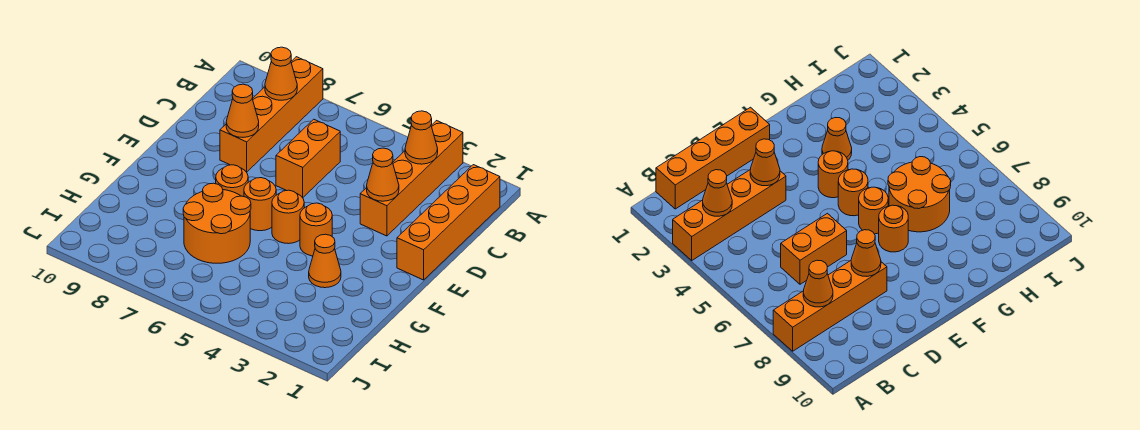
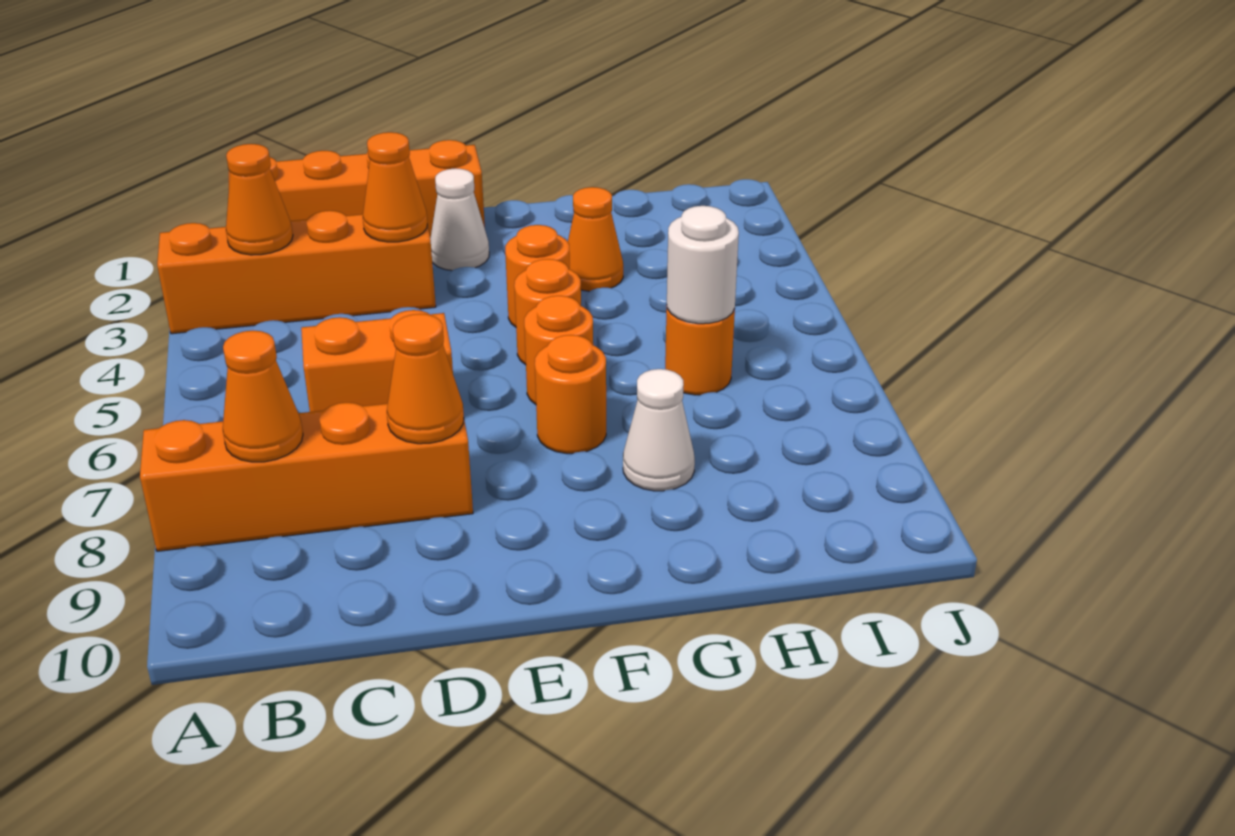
none -> white cone E2 level 1
orange round brick G6:H7 level 1 -> orange round brick H6 level 1
none -> white cone G8 level 1
none -> white round brick H6 level 2

